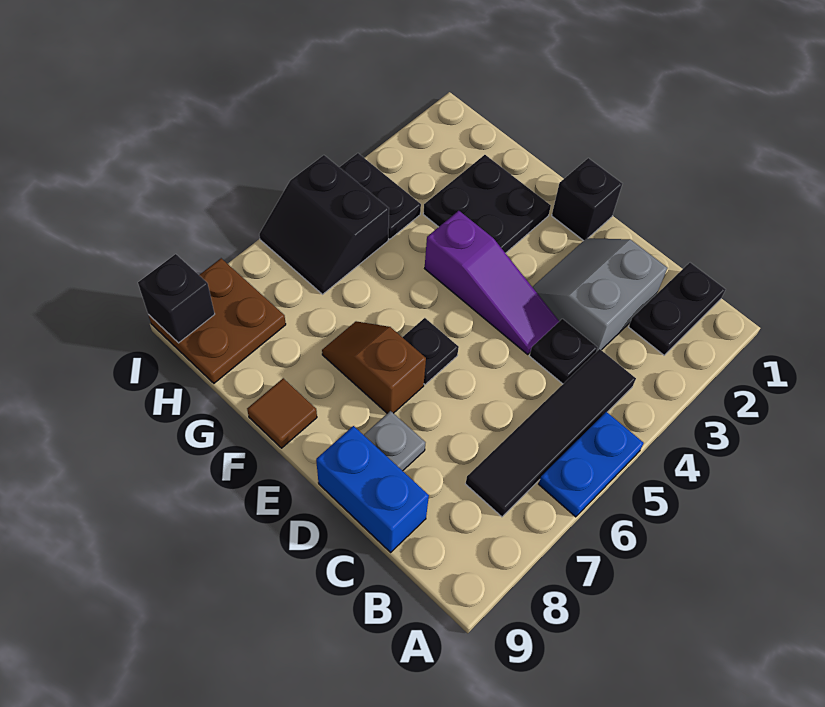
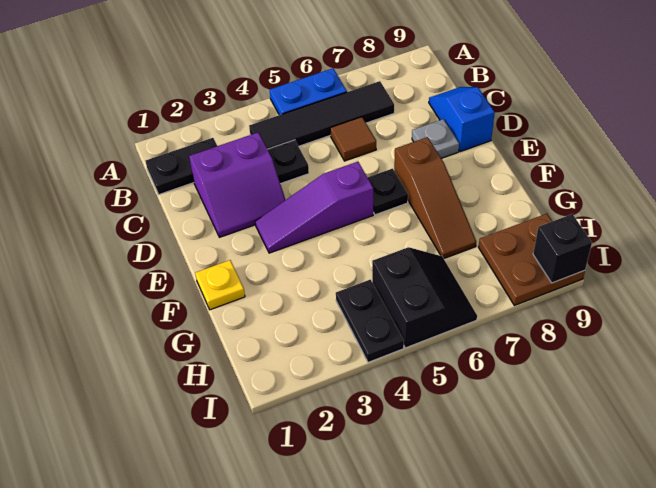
grey slope C2:D3 level 1 top C -> purple slope C2:D3 level 1 top C
blue brick C9:D9 level 1 -> blue slope C9:D9 level 1 top D
purple slope D4:F4 level 1 top F -> purple slope E3:E5 level 1 top 5
black brick E1 level 1 -> none
brown slope E7:F7 level 1 top E -> brown slope E7:G7 level 1 top E
none -> yellow plate F1 level 1
black plate F2:G3 level 1 -> none
brown tile F9 level 1 -> brown tile C6 level 1

